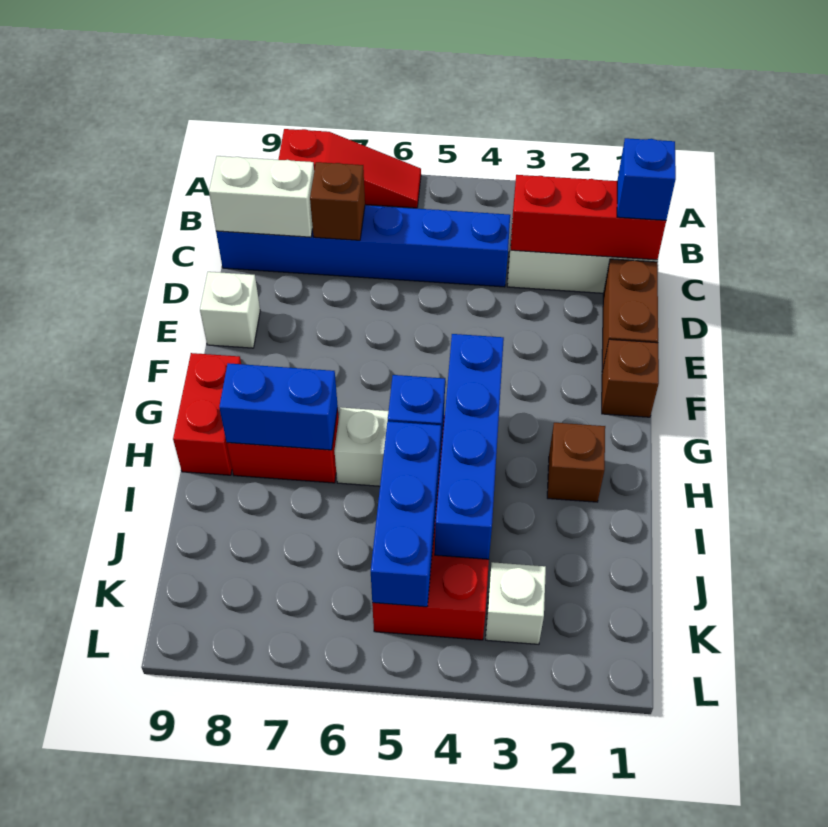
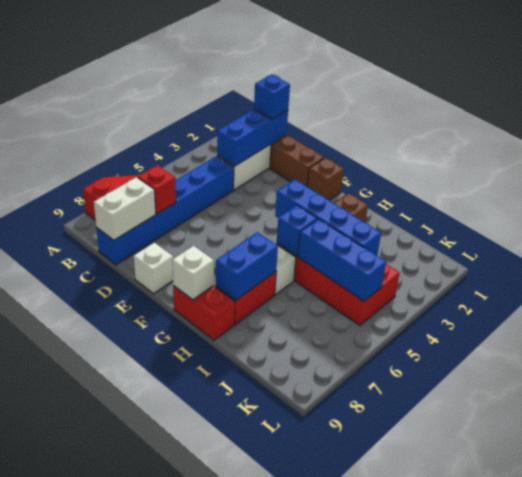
red brick C1:C3 level 2 -> blue brick C1:C3 level 2
brown brick C7 level 2 -> red brick C7 level 2
white brick K3 level 1 -> white brick G9 level 2

